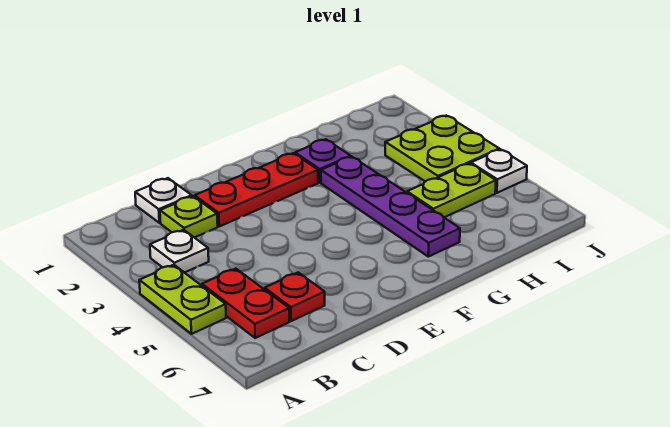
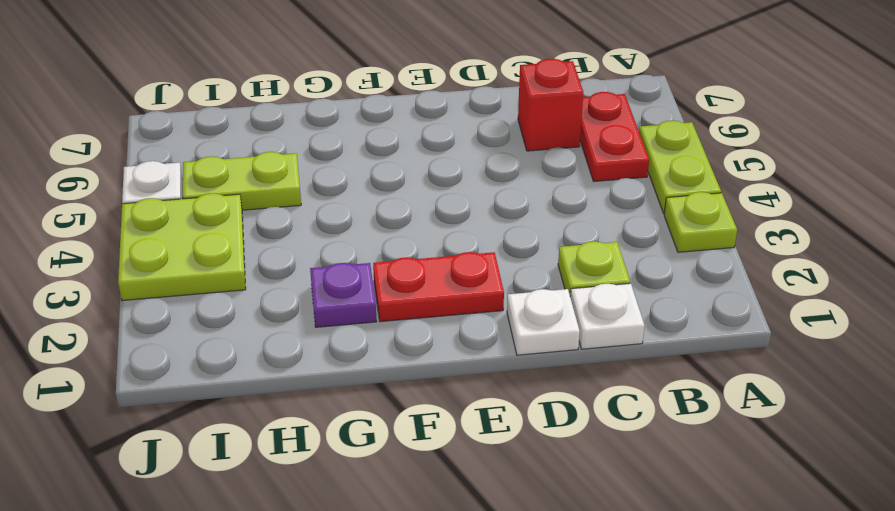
none -> lime plate A3 level 1
white plate B3 level 1 -> white plate D1 level 1
red plate C6 level 1 -> red brick C6 level 1
red plate D2:F2 level 1 -> red plate E2:F2 level 1
purple plate G3:G6 level 1 -> none

